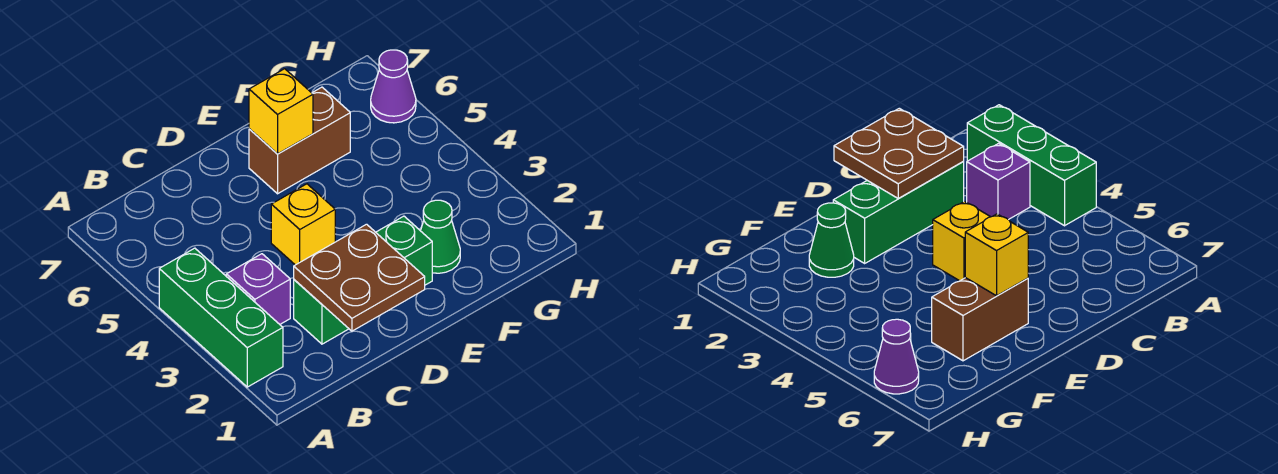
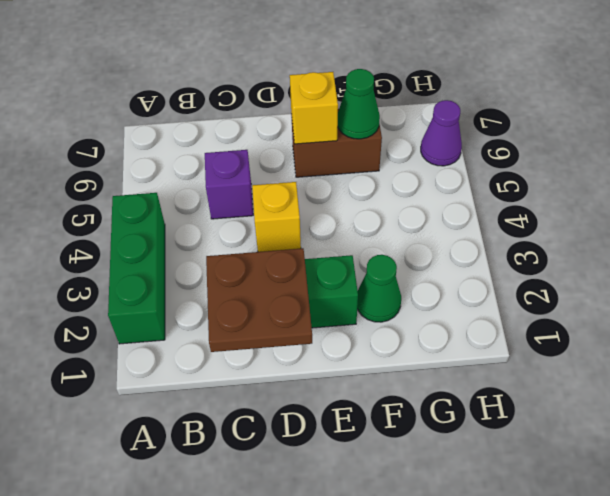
purple brick B3 level 1 -> purple brick C5 level 1
none -> green cone F6 level 2

